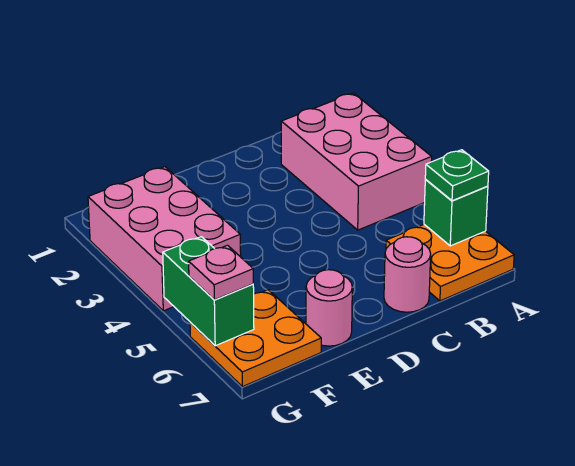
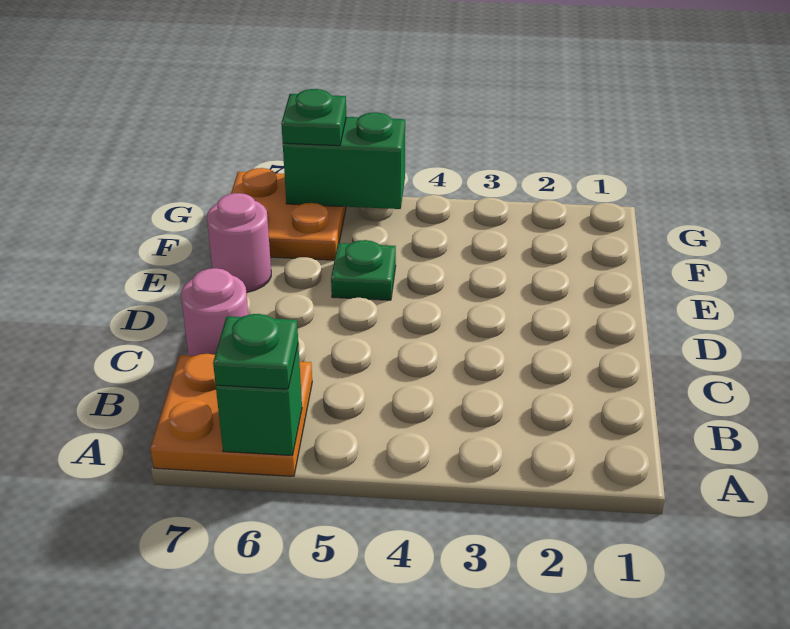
pink brick A2:B4 level 1 -> none
none -> green plate E5 level 1
pink brick F2:G4 level 1 -> none
pink plate G6 level 3 -> green plate G6 level 3

